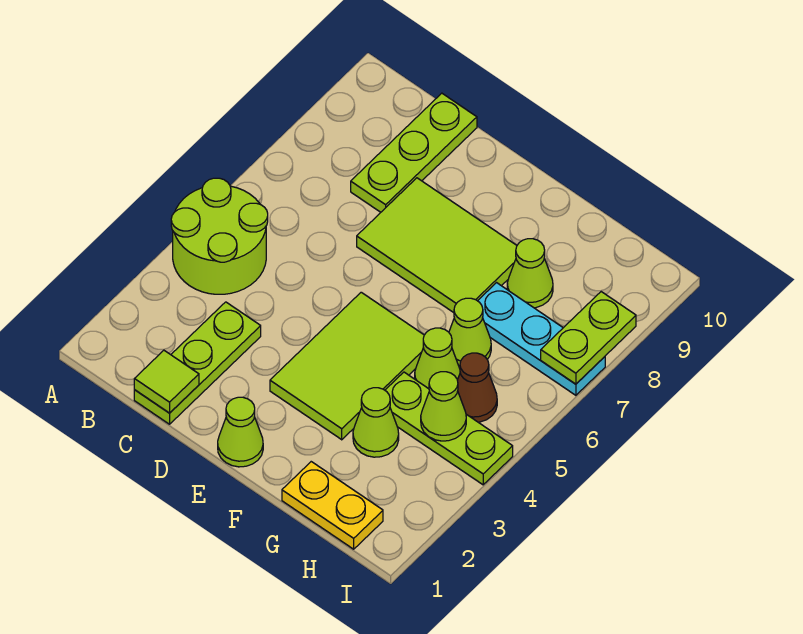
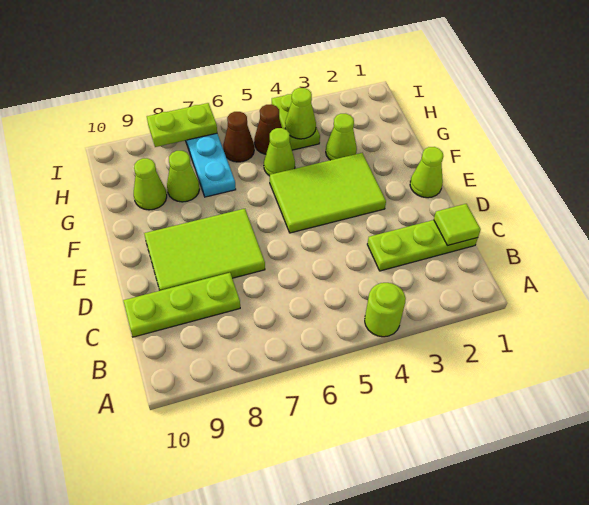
lime round brick A4:B5 level 1 -> lime round brick A4 level 1
lime tile D7:F8 level 1 -> lime tile D7:E9 level 1
yellow plate G1:H1 level 1 -> none
lime plate G4:I4 level 1 -> lime plate H4:I4 level 1
lime cone G6 level 1 -> lime cone G9 level 1
none -> brown cone H6 level 1

